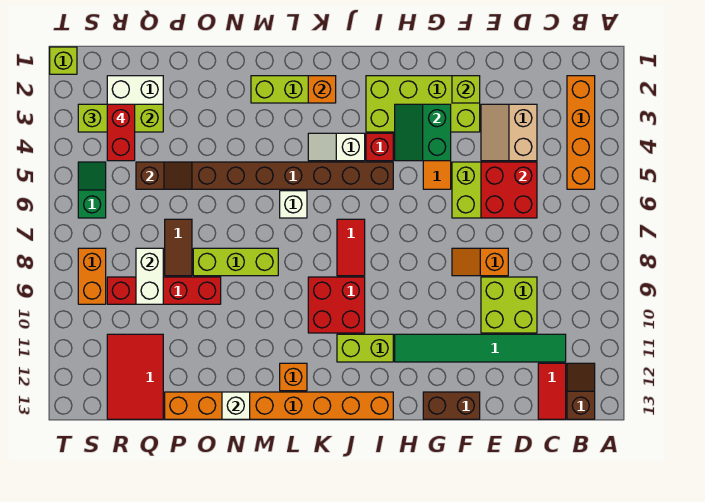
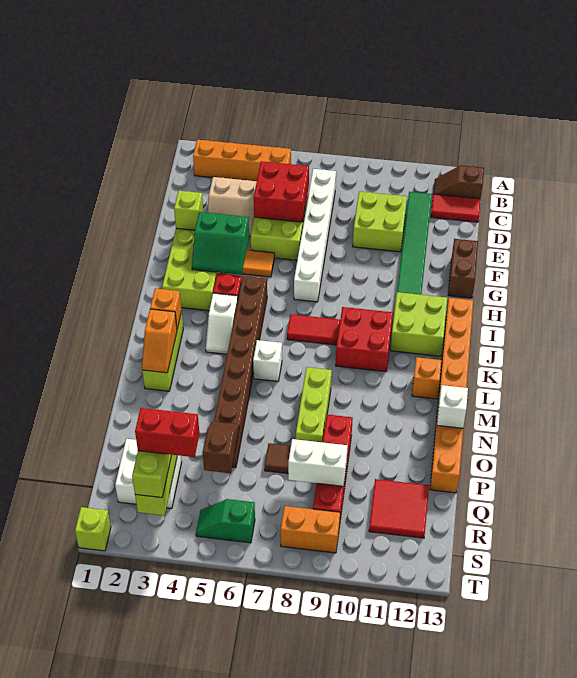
none -> white brick C7:H7 level 1
orange slope E8:F8 level 1 top E -> orange slope L2:M2 level 2 top L
lime brick I11:J11 level 1 -> lime brick I11:J12 level 1
red tile Q11:R13 level 1 -> red tile Q11:R12 level 1

